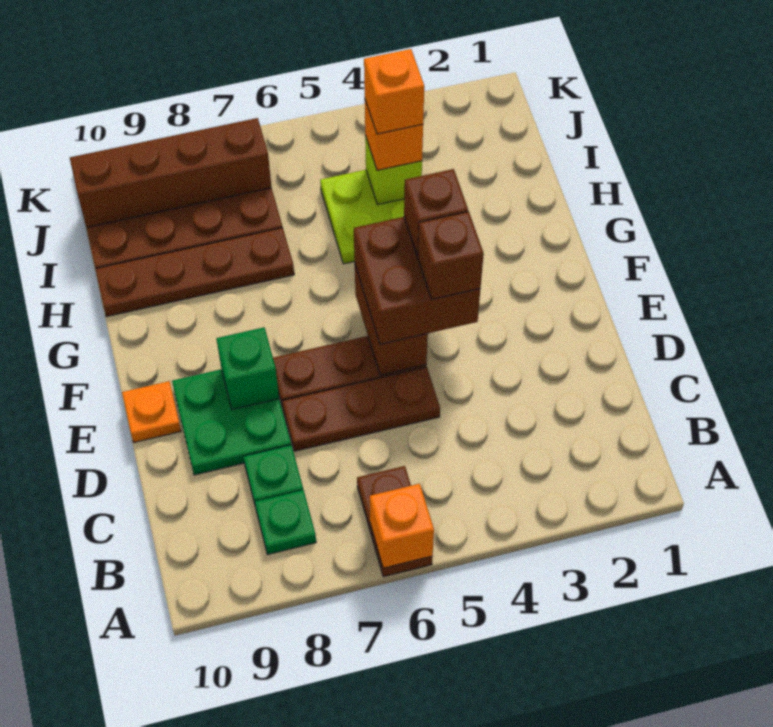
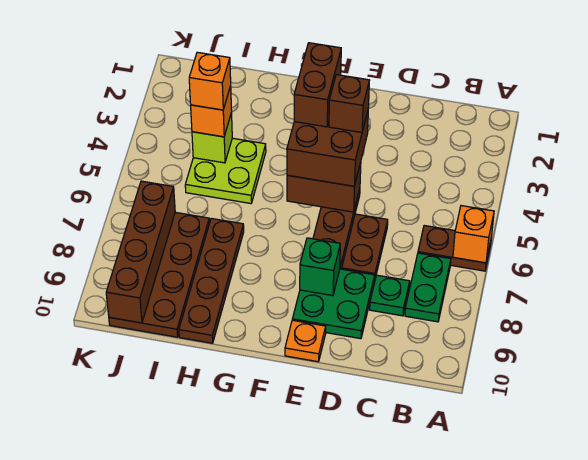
green plate B8 level 1 -> green plate B7:B8 level 1
brown plate D5:D7 level 1 -> brown plate D6:D7 level 1
brown brick F4 level 4 -> brown brick F3:F4 level 4

